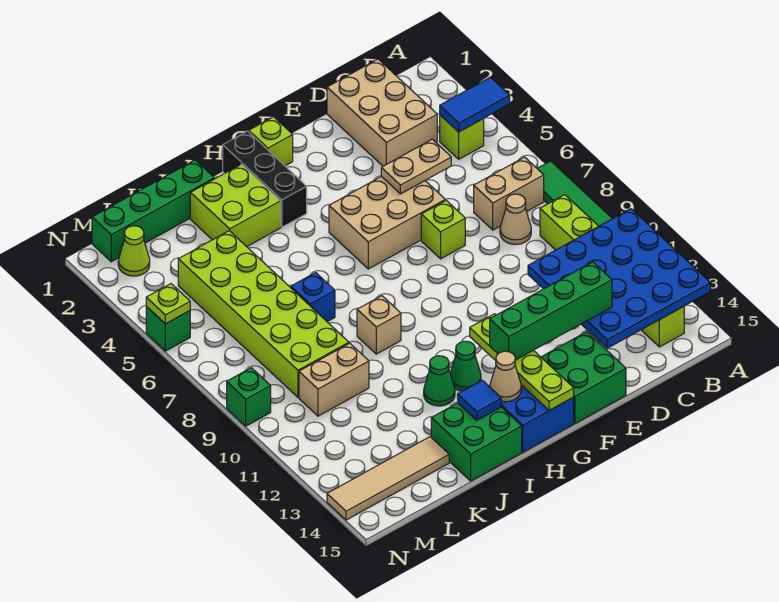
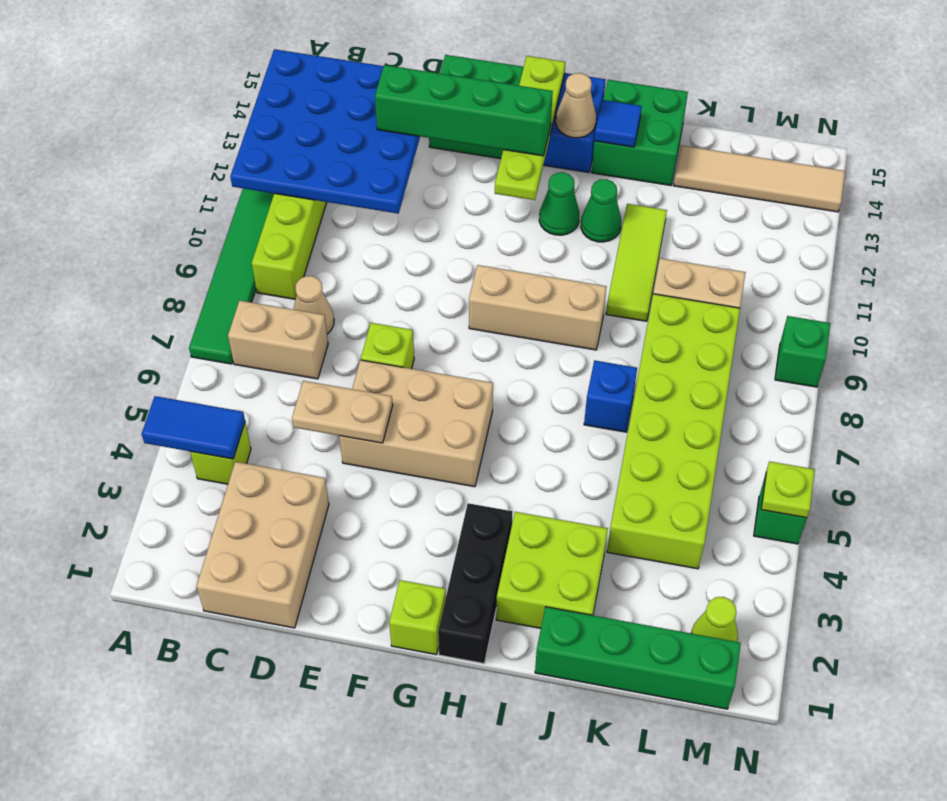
tan brick I9 level 1 -> tan brick G9:I9 level 1
none -> lime tile J10:J12 level 1

